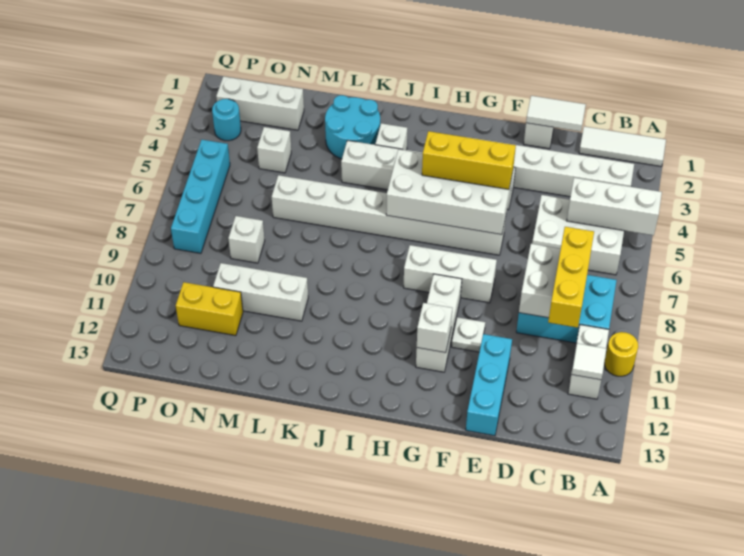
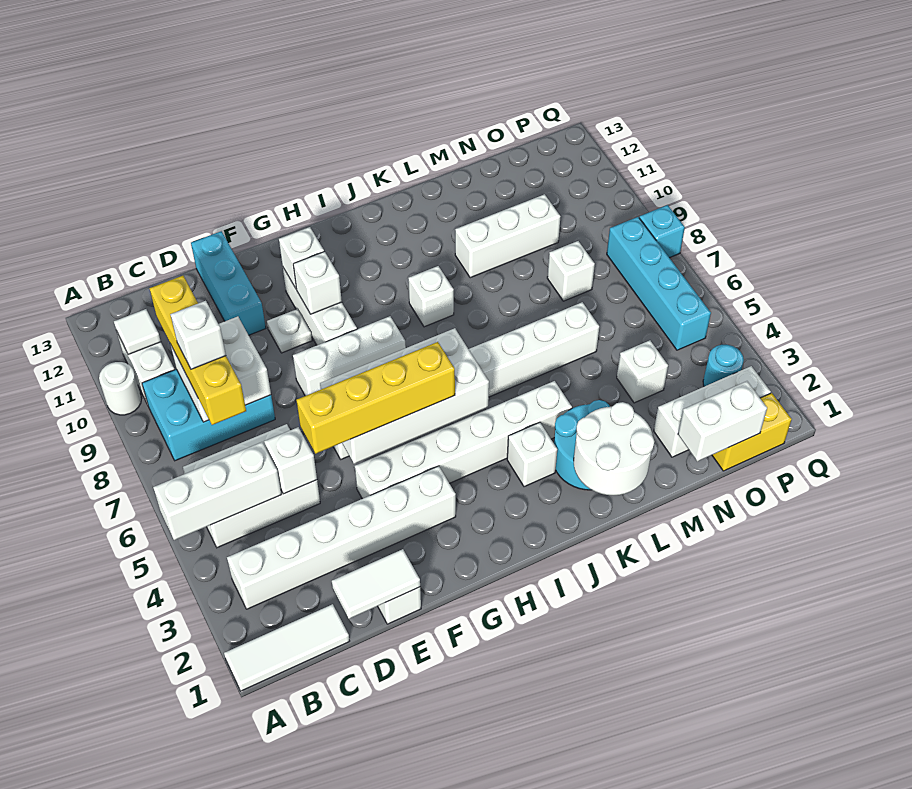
yellow round brick A10 level 1 -> white round brick A10 level 1
yellow brick C8:C10 level 3 -> yellow brick C7:C10 level 3
none -> white brick C8 level 4
none -> white brick D5 level 2
yellow brick F5:H5 level 3 -> yellow brick E5:H5 level 3
none -> white brick G10 level 2
none -> white brick J9 level 1
none -> white round brick K1:L2 level 2
none -> white brick N1:O1 level 2
yellow brick N11:O11 level 1 -> yellow brick O1:P1 level 1
none -> cyan brick Q8 level 1

